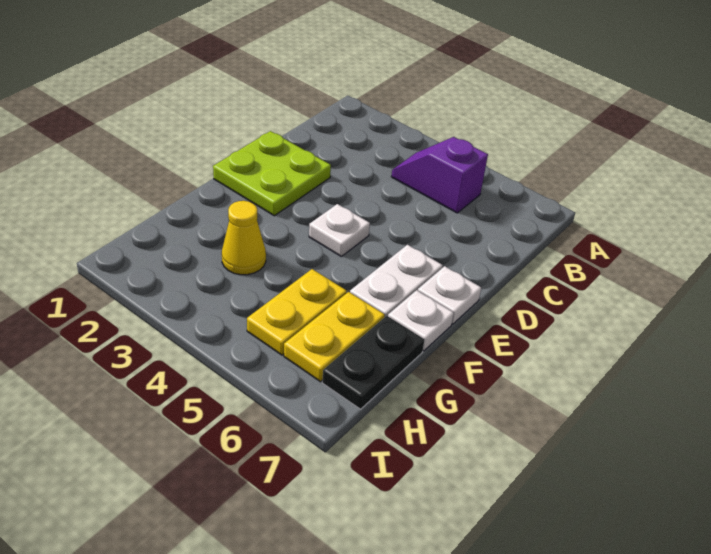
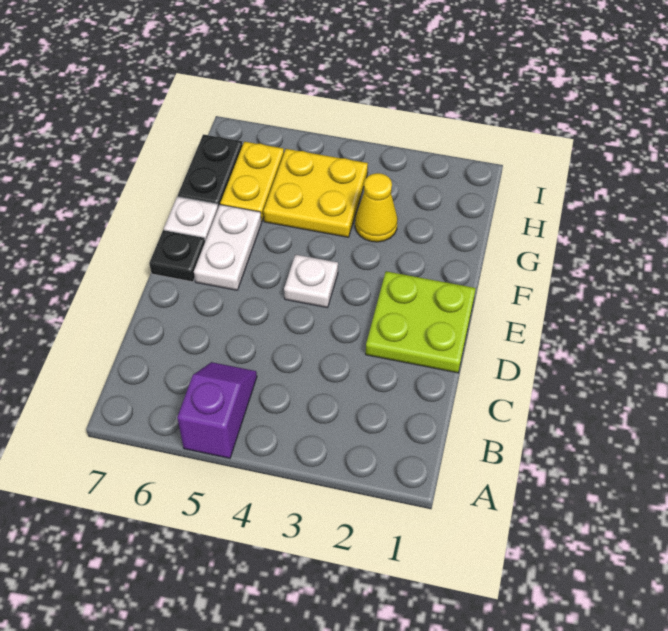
purple slope B4:B5 level 1 top 5 -> purple slope A5:B5 level 1 top A
white plate E7 level 1 -> black plate E7 level 1
yellow plate G5:H5 level 1 -> yellow plate G4:H5 level 1

